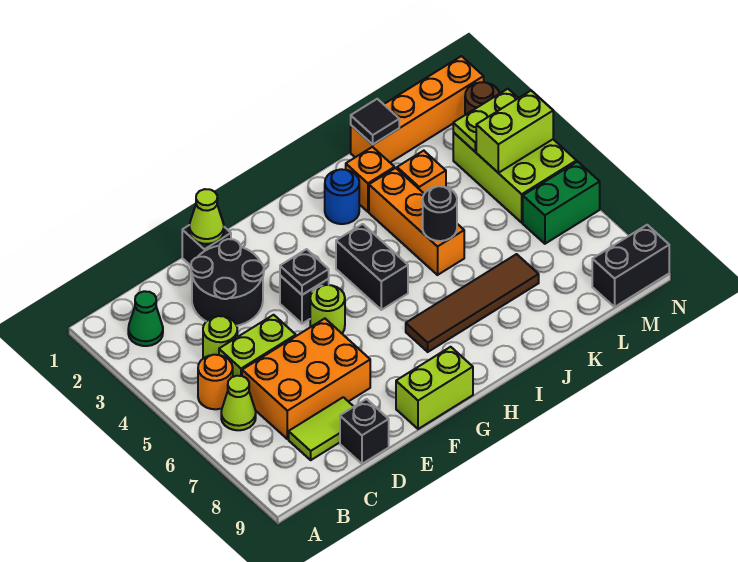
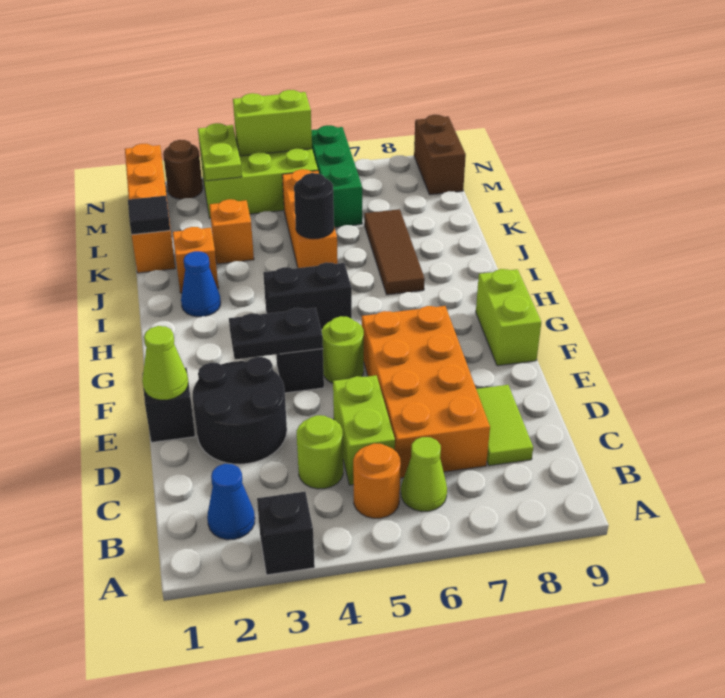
green cone B2 level 1 -> blue cone B2 level 1
orange brick C6:E7 level 1 -> orange brick C6:F7 level 1
black brick D9 level 1 -> black brick A3 level 1
black plate F4 level 2 -> black plate F3:F4 level 2
brown tile H7:K7 level 1 -> brown tile I7:K7 level 1
blue round brick I2 level 1 -> blue cone I2 level 1
orange brick J3:J5 level 1 -> orange brick J5:L5 level 1
lime brick M4:N4 level 2 -> lime brick N4:N5 level 2
green brick M6:N6 level 1 -> green brick L6:N6 level 1
black brick M9:N9 level 1 -> brown brick M9:N9 level 1

